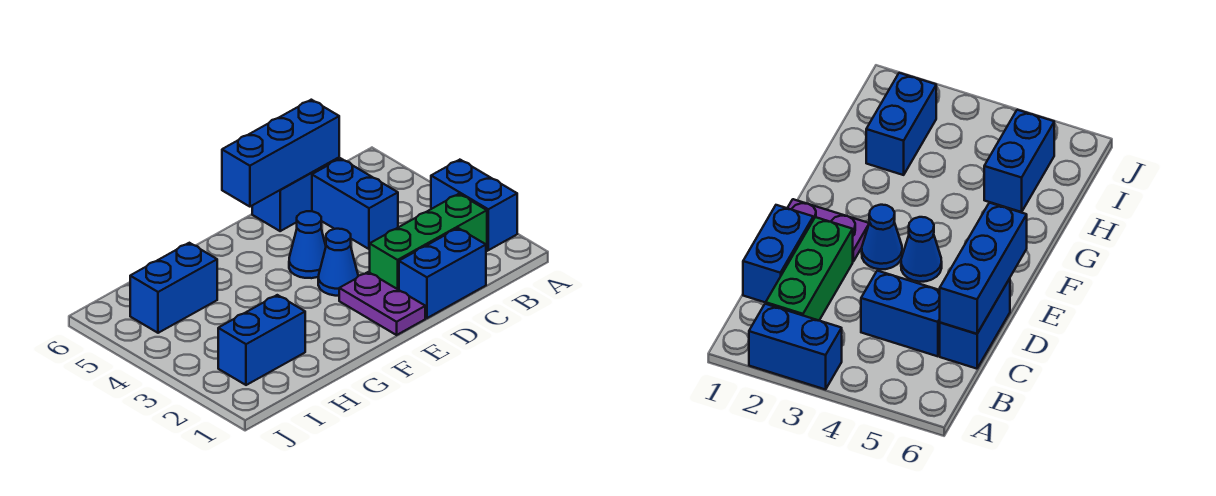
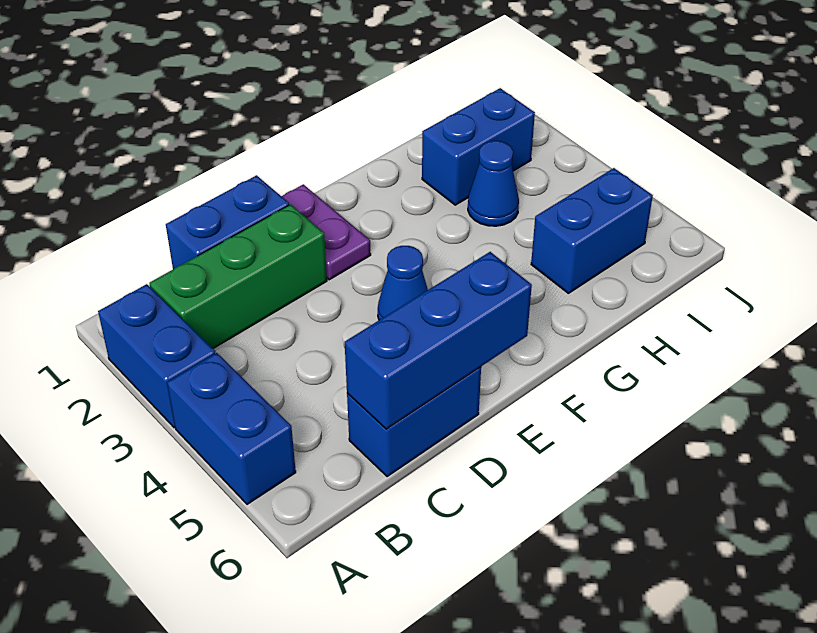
blue brick C4:C5 level 1 -> blue brick A4:A5 level 1
blue cone E3 level 1 -> blue cone H3 level 1

